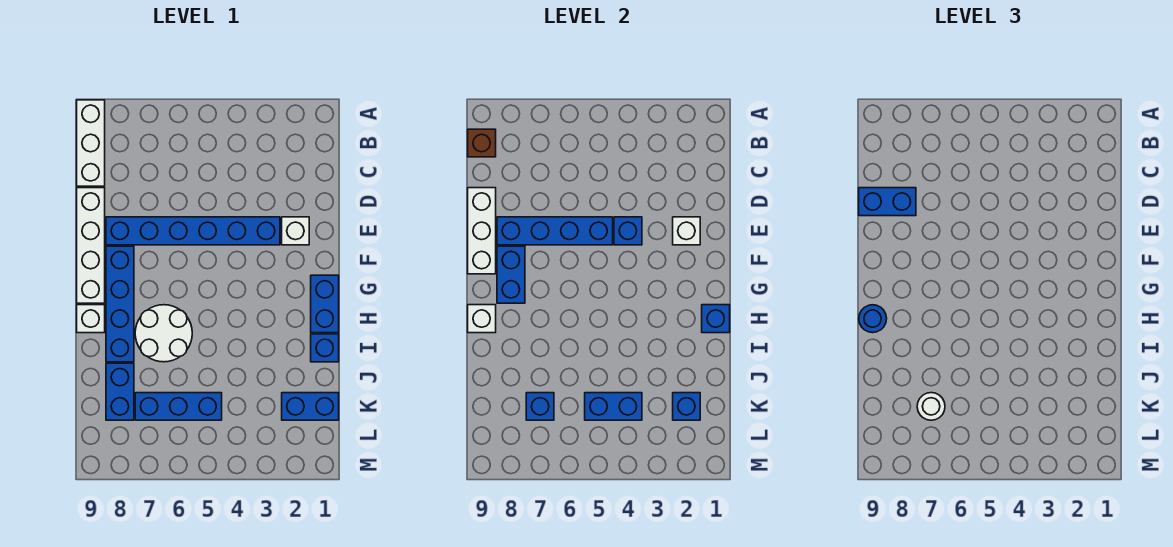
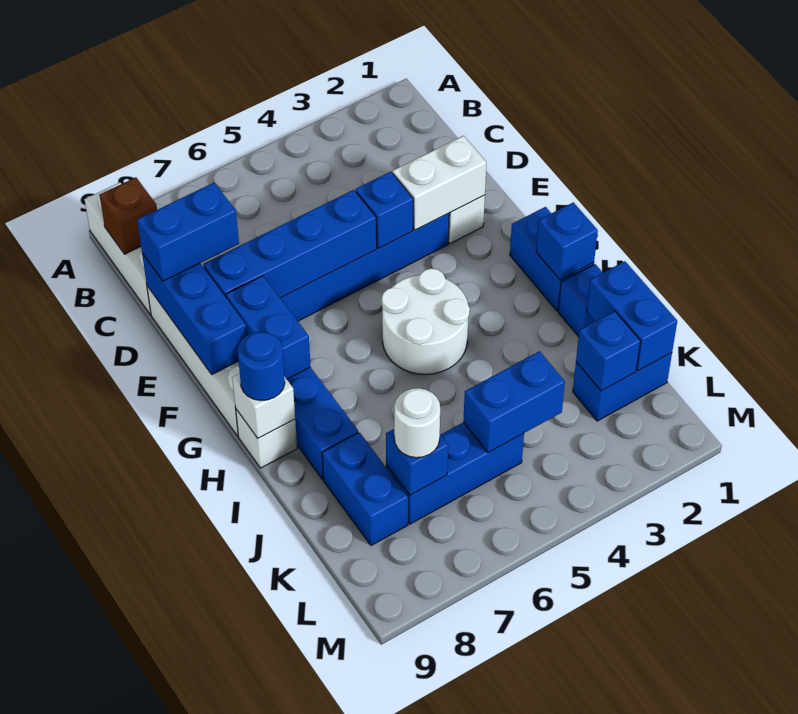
white brick D9:F9 level 2 -> blue brick D9:F9 level 2
white brick E2 level 2 -> white brick E2:E3 level 2
white round brick H6:I7 level 1 -> white round brick G4:H5 level 1
none -> blue brick J1:K1 level 2

